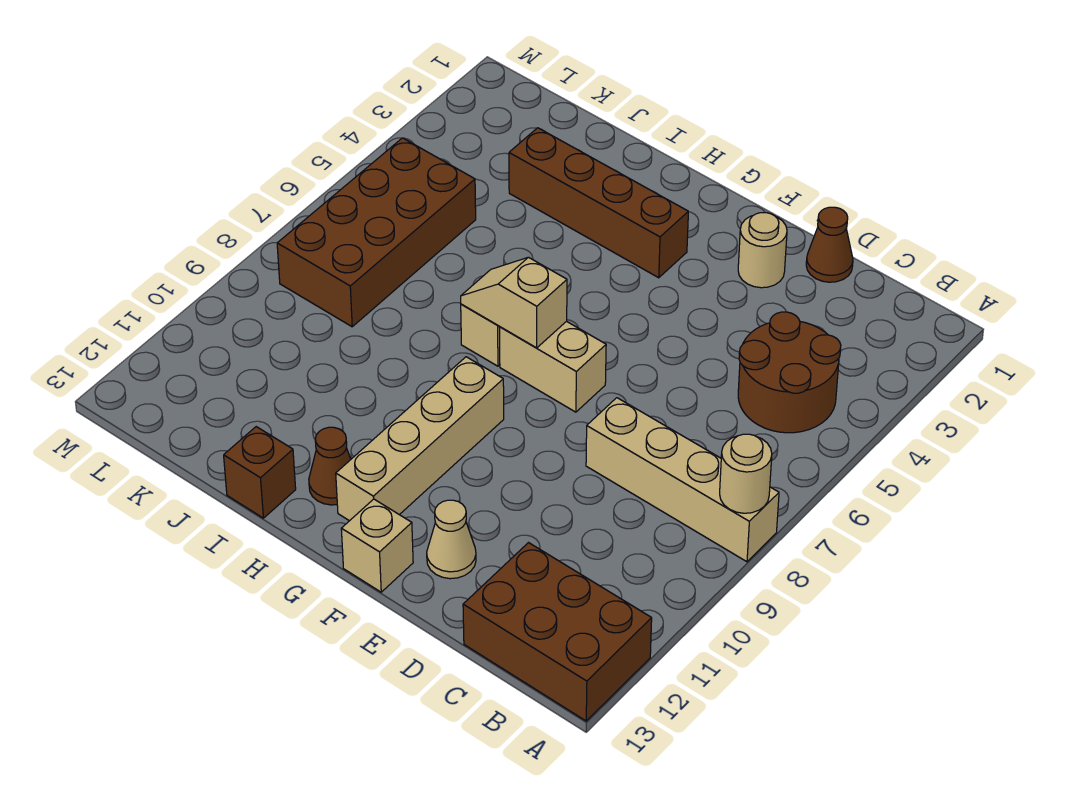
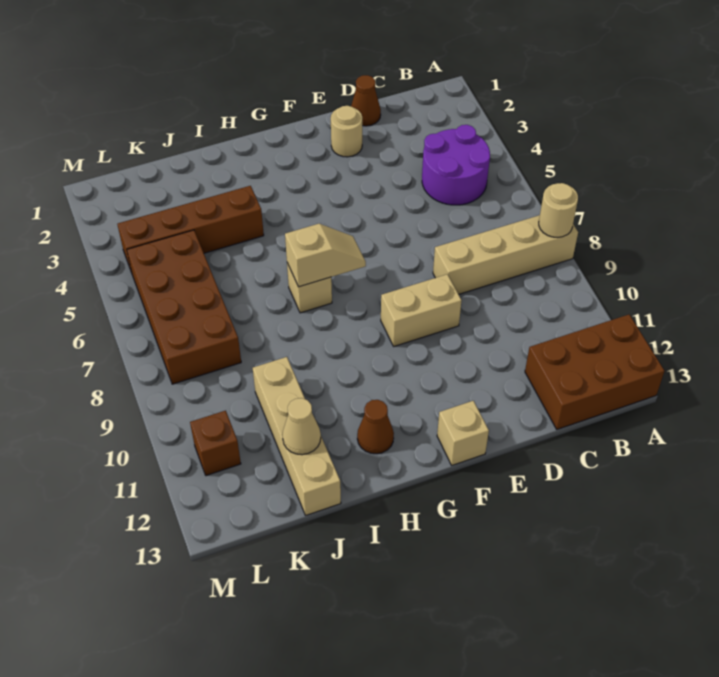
brown round brick B4:C5 level 1 -> purple round brick B4:C5 level 1
tan cone E12 level 1 -> tan cone J12 level 2
tan brick F7:G7 level 1 -> tan brick E9:F9 level 1
brown brick G3:J3 level 1 -> brown brick I4:L4 level 1
tan slope G7:H7 level 2 top G -> tan slope G7:H7 level 2 top H
tan brick G9:G12 level 1 -> tan brick J10:J13 level 1
brown brick I13 level 1 -> brown brick L11 level 1

